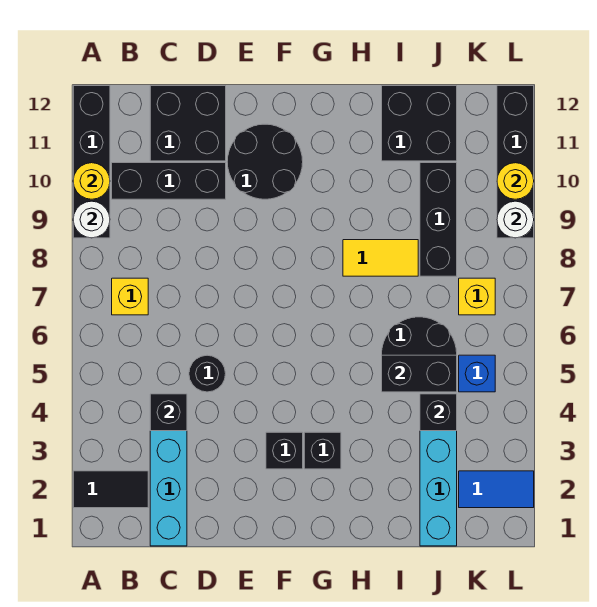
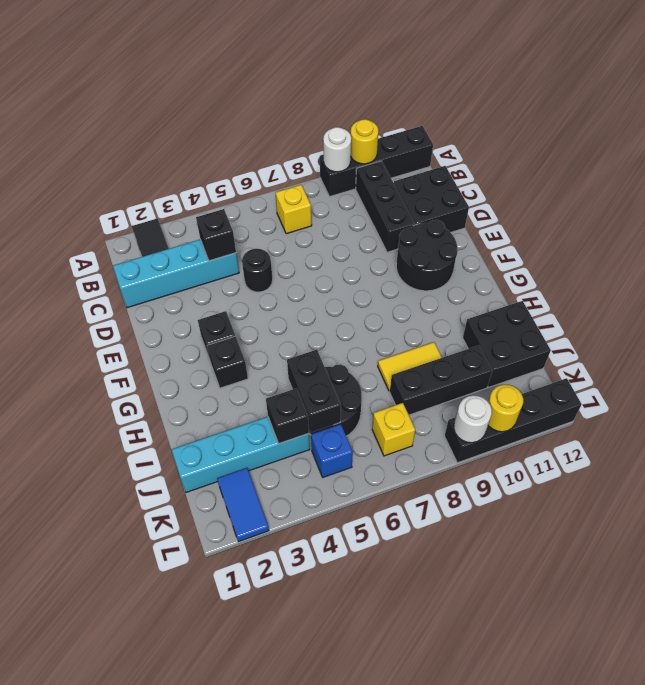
yellow tile H8:I8 level 1 -> yellow tile I8:I9 level 1

